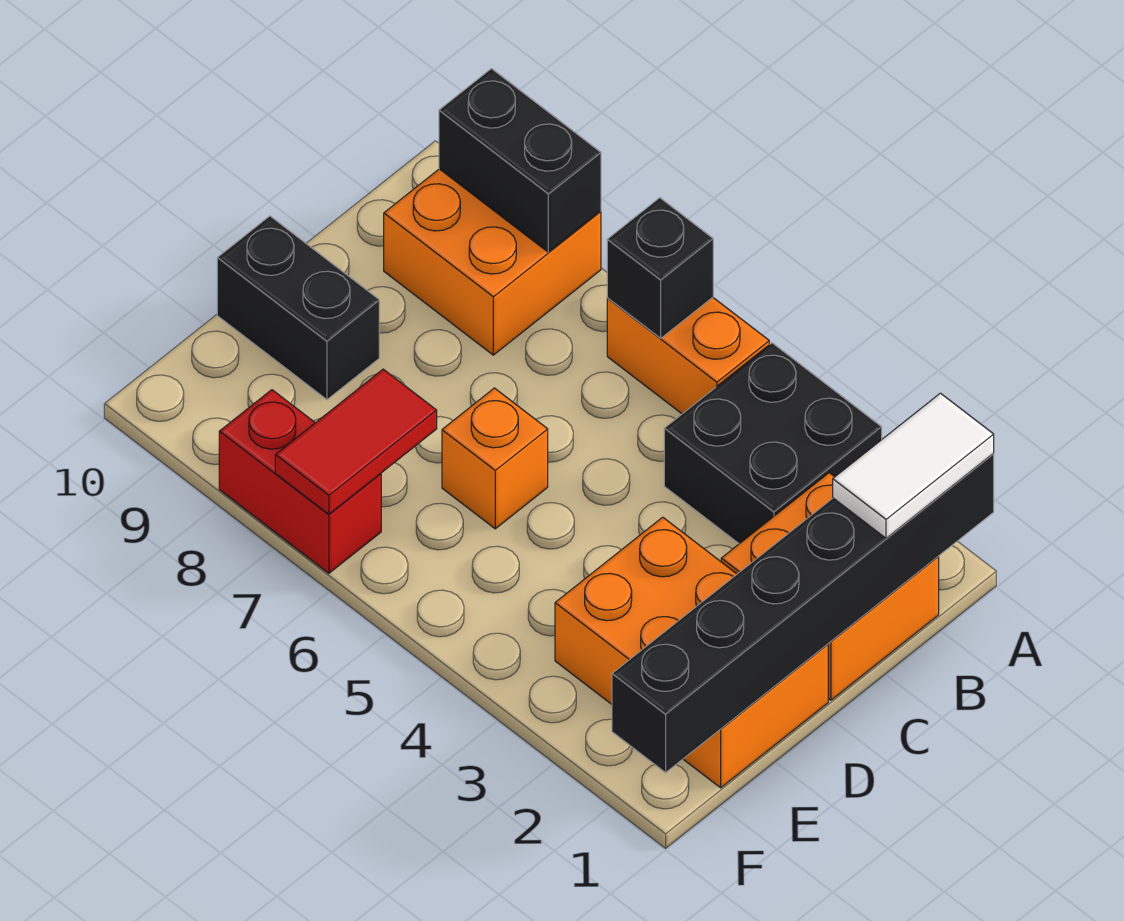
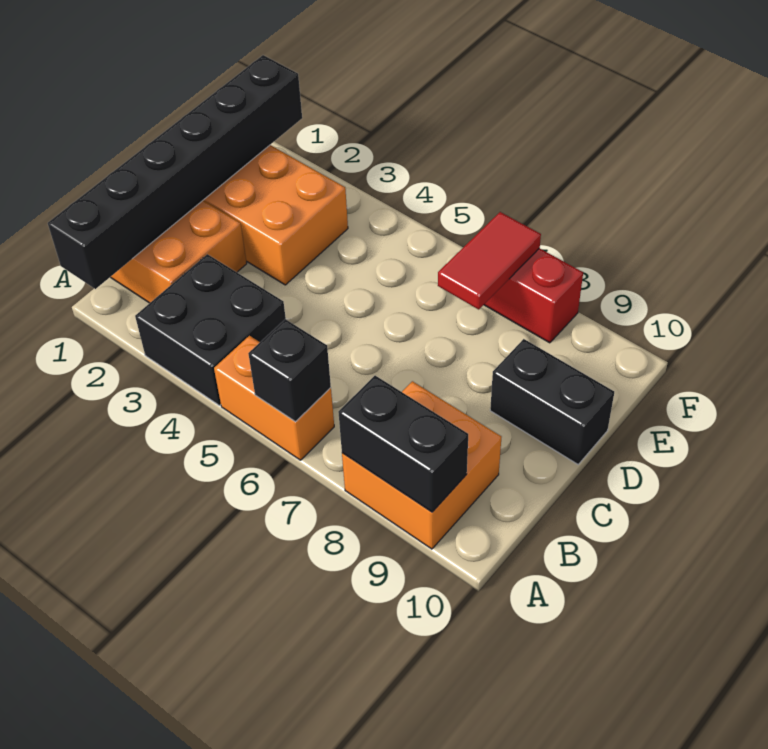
white tile A1:B1 level 3 -> none
orange brick D6 level 1 -> none

